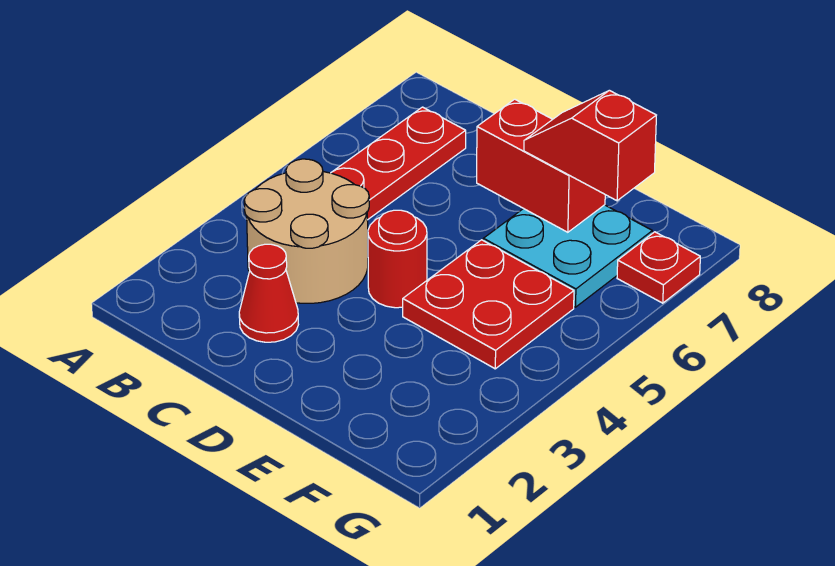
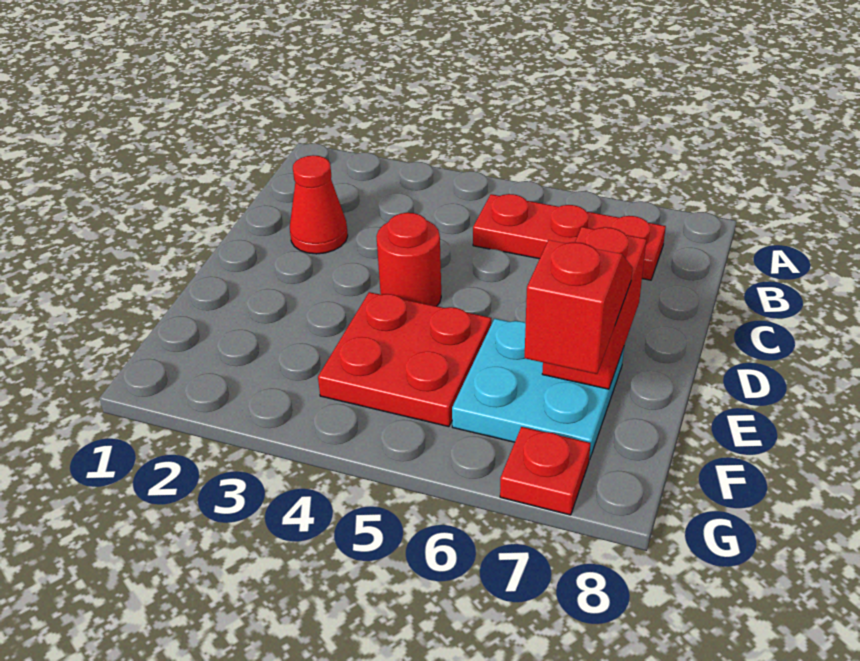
tan round brick B3:C4 level 1 -> none

